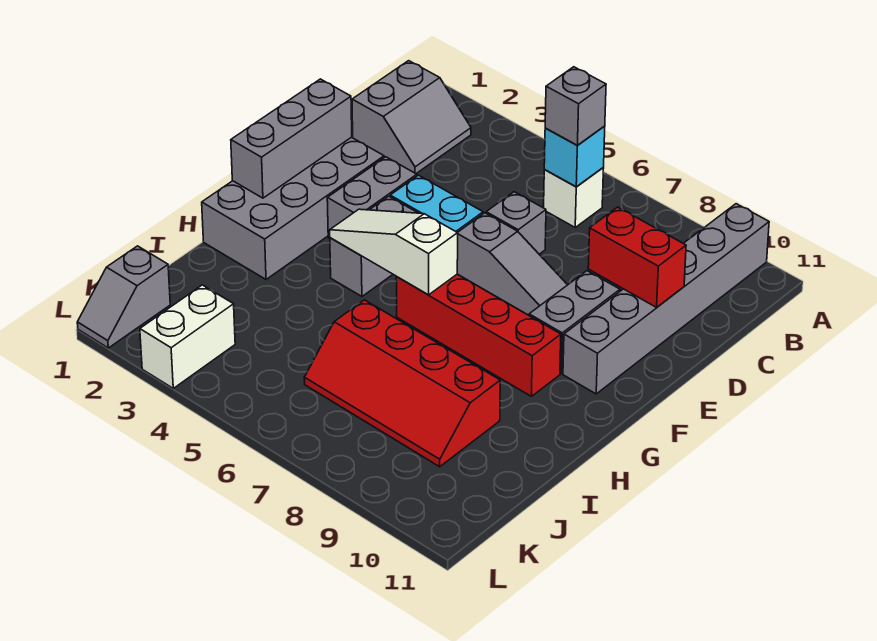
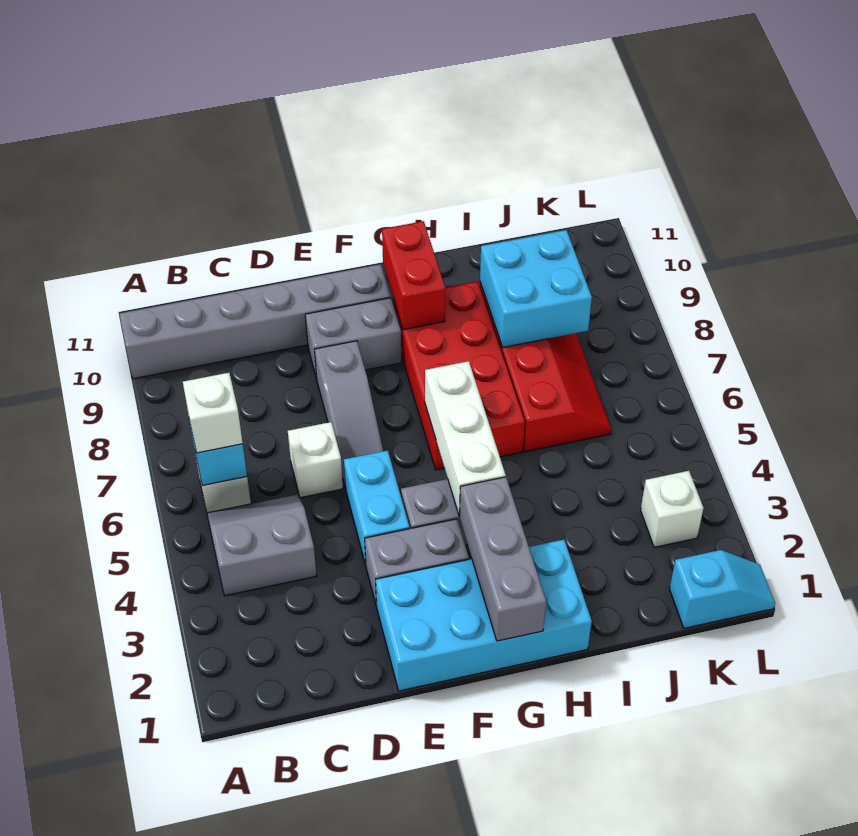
grey slope B1:C2 level 1 top 1 -> grey slope B4:C5 level 1 top 4
grey brick B6 level 3 -> white brick B6 level 3
grey brick D6 level 1 -> white brick D6 level 1
red brick D9:D10 level 2 -> red brick G9:G10 level 2
grey brick E1:H2 level 1 -> cyan brick E1:H2 level 1
grey brick E1:G1 level 2 -> grey brick G1:G3 level 2
grey slope E6:E8 level 1 top 6 -> grey slope E6:E8 level 1 top 8
white slope G4:G6 level 2 top 6 -> white brick G4:G6 level 2
red brick G6:G9 level 1 -> red brick G6:H9 level 1
none -> cyan brick I8:J9 level 2
grey slope K1:L1 level 1 top K -> cyan slope K1:L1 level 1 top K
white brick K3:L3 level 1 -> white brick K3 level 1

